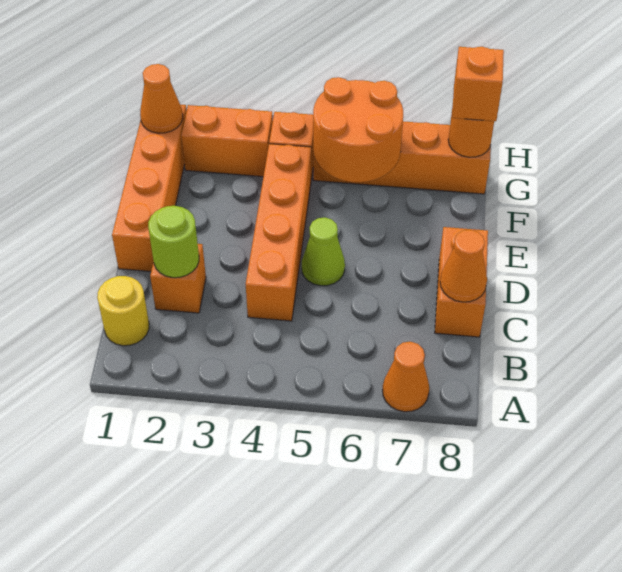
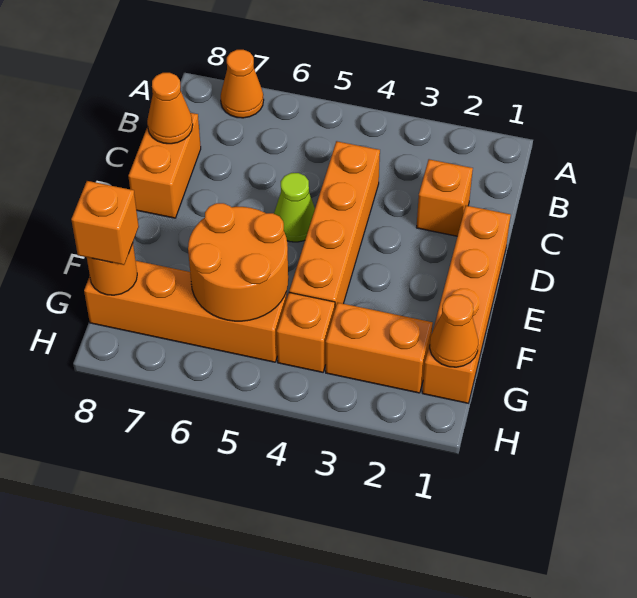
yellow round brick B1 level 1 -> none
lime round brick C2 level 2 -> none

